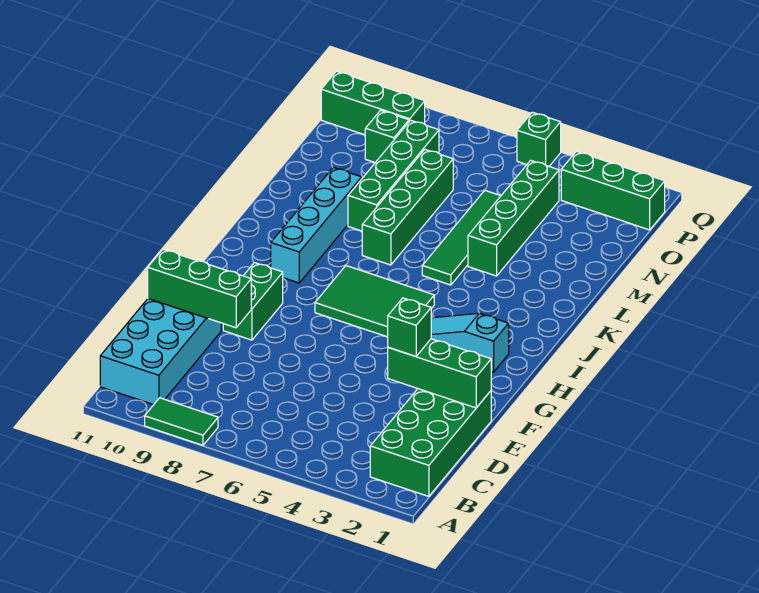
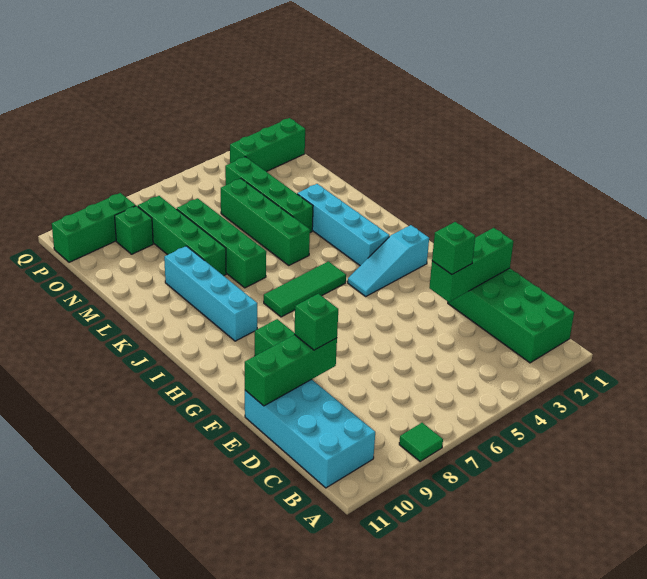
green tile A8:A9 level 1 -> green tile A8 level 1
green tile H5:I7 level 1 -> green tile I5:I7 level 1
none -> cyan brick I3:L3 level 1
green tile K5:N5 level 1 -> green brick K5:N5 level 1
green brick Q5 level 1 -> green brick E9 level 3

